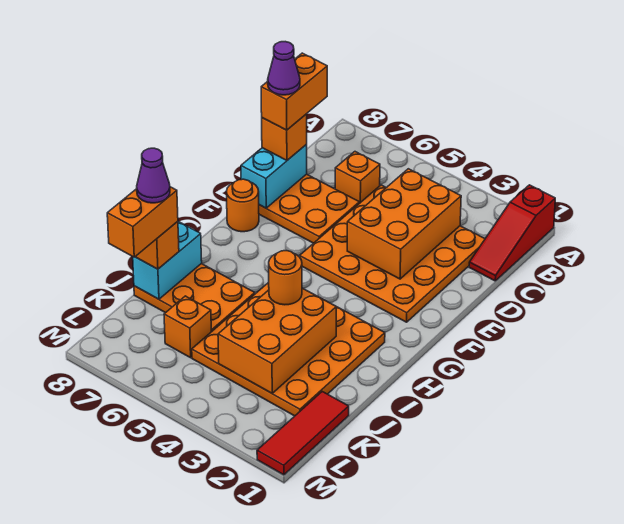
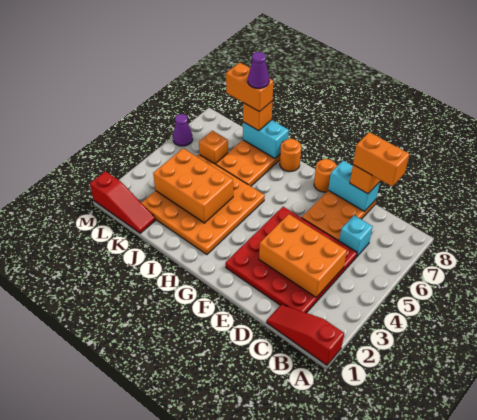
orange plate C2:F5 level 1 -> red plate C2:F5 level 1
orange brick C6 level 1 -> cyan brick C6 level 1
purple cone D8 level 5 -> purple cone M6 level 1
orange round brick I4 level 3 -> orange round brick H8 level 1
red tile K1:M1 level 1 -> red slope K1:M1 level 1 top M

